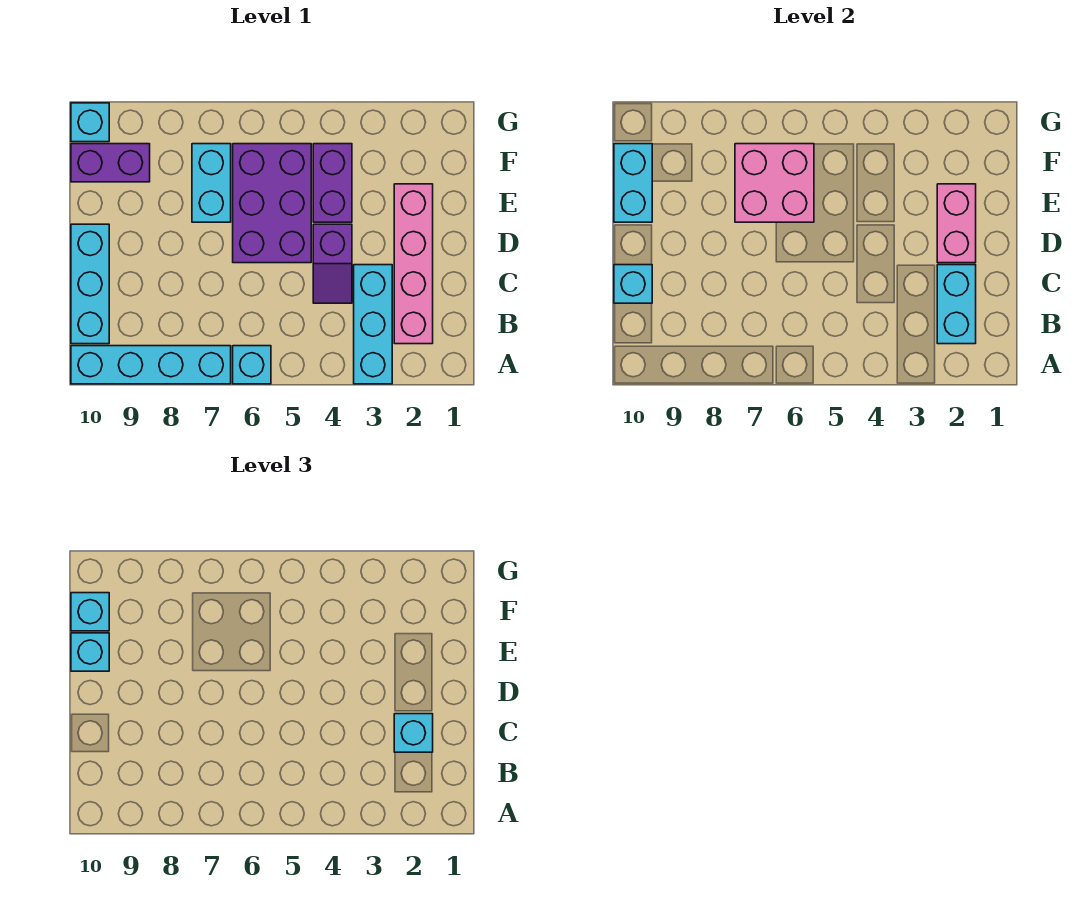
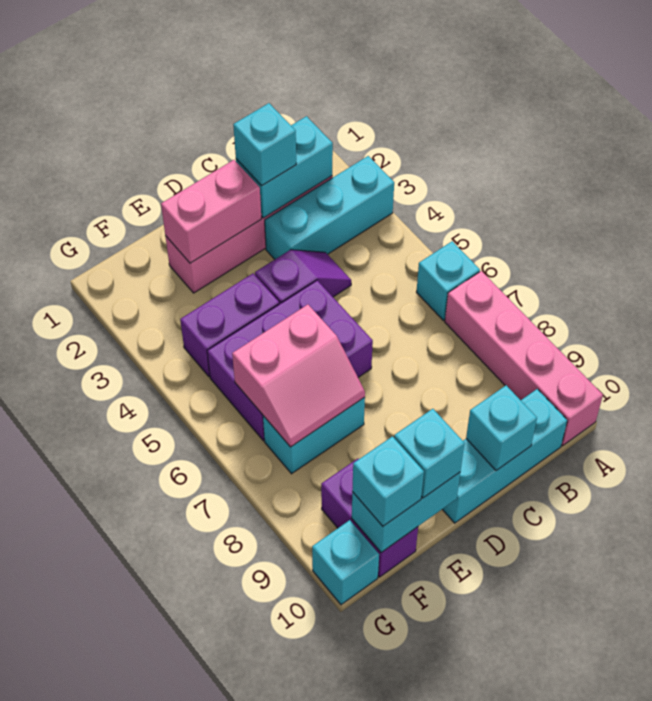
cyan brick A7:A10 level 1 -> pink brick A7:A10 level 1
pink brick E6:F7 level 2 -> pink slope E6:F7 level 2 top 6

